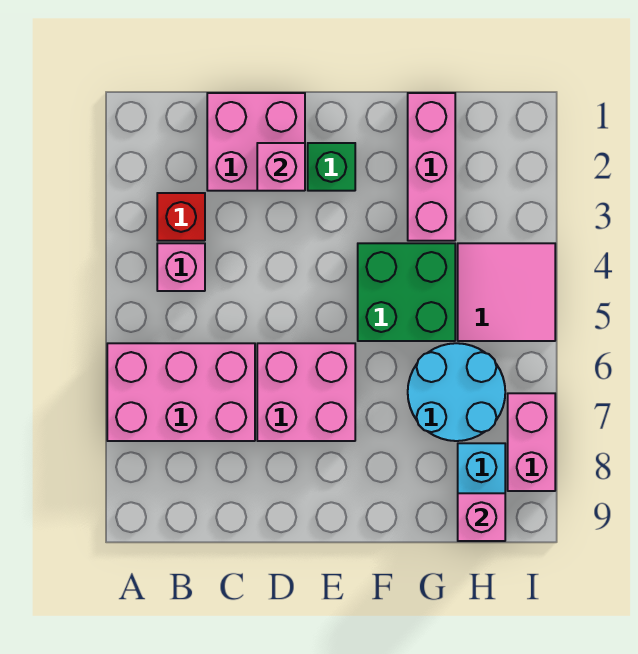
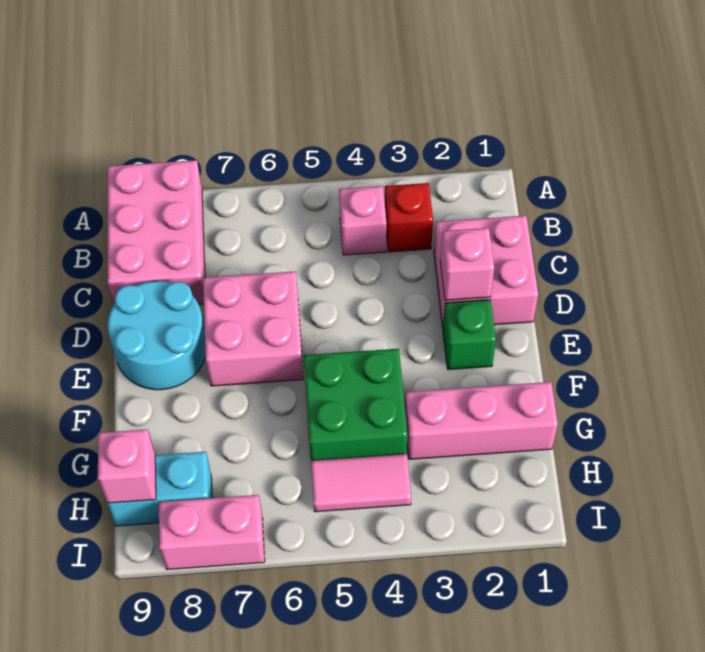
pink brick A6:C7 level 1 -> pink brick A8:C9 level 1
cyan round brick G6:H7 level 1 -> cyan round brick D8:E9 level 1
pink tile H4:I5 level 1 -> pink tile H4:H5 level 1

